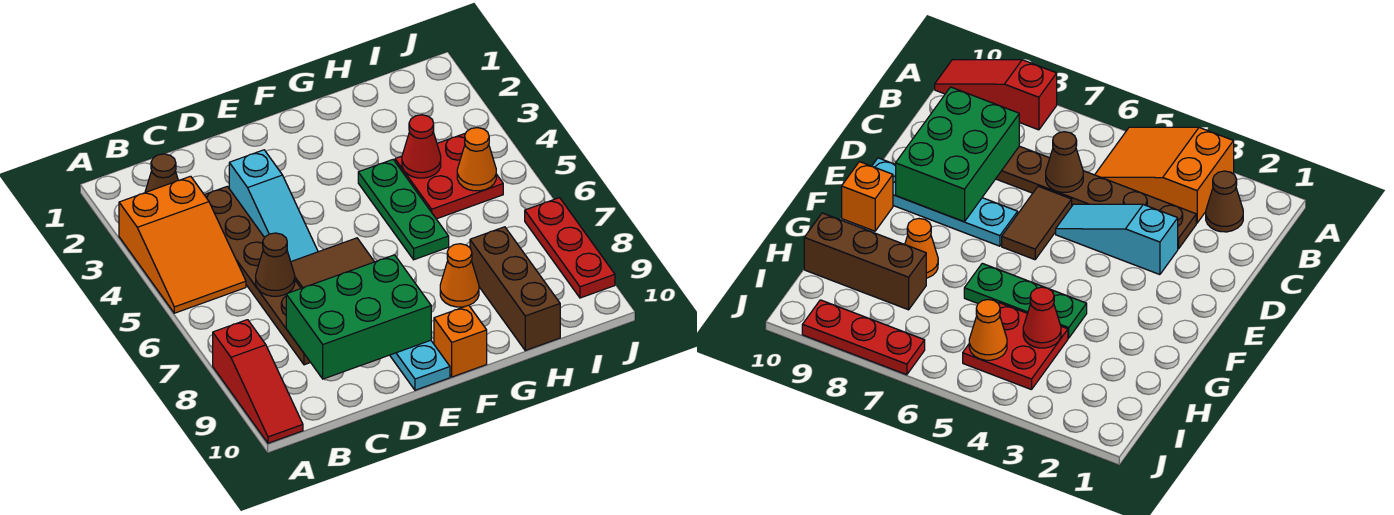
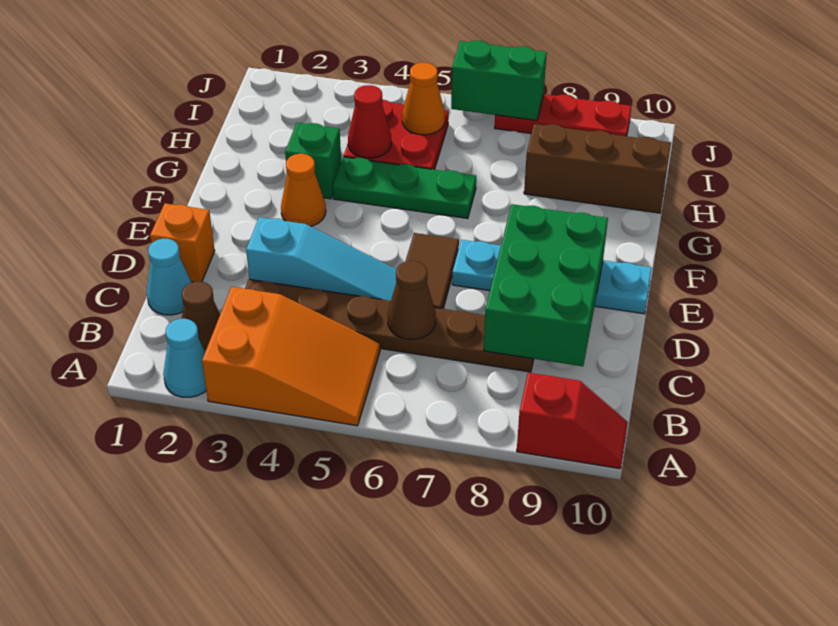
none -> cyan cone A2 level 1
red slope A8:A10 level 1 top 8 -> red slope A9:A10 level 1 top 9
none -> cyan cone C1 level 1
orange brick F10 level 1 -> orange brick D1 level 1
none -> green brick G3 level 1
orange cone G8 level 1 -> orange cone F3 level 1
none -> green brick J6:J7 level 2

